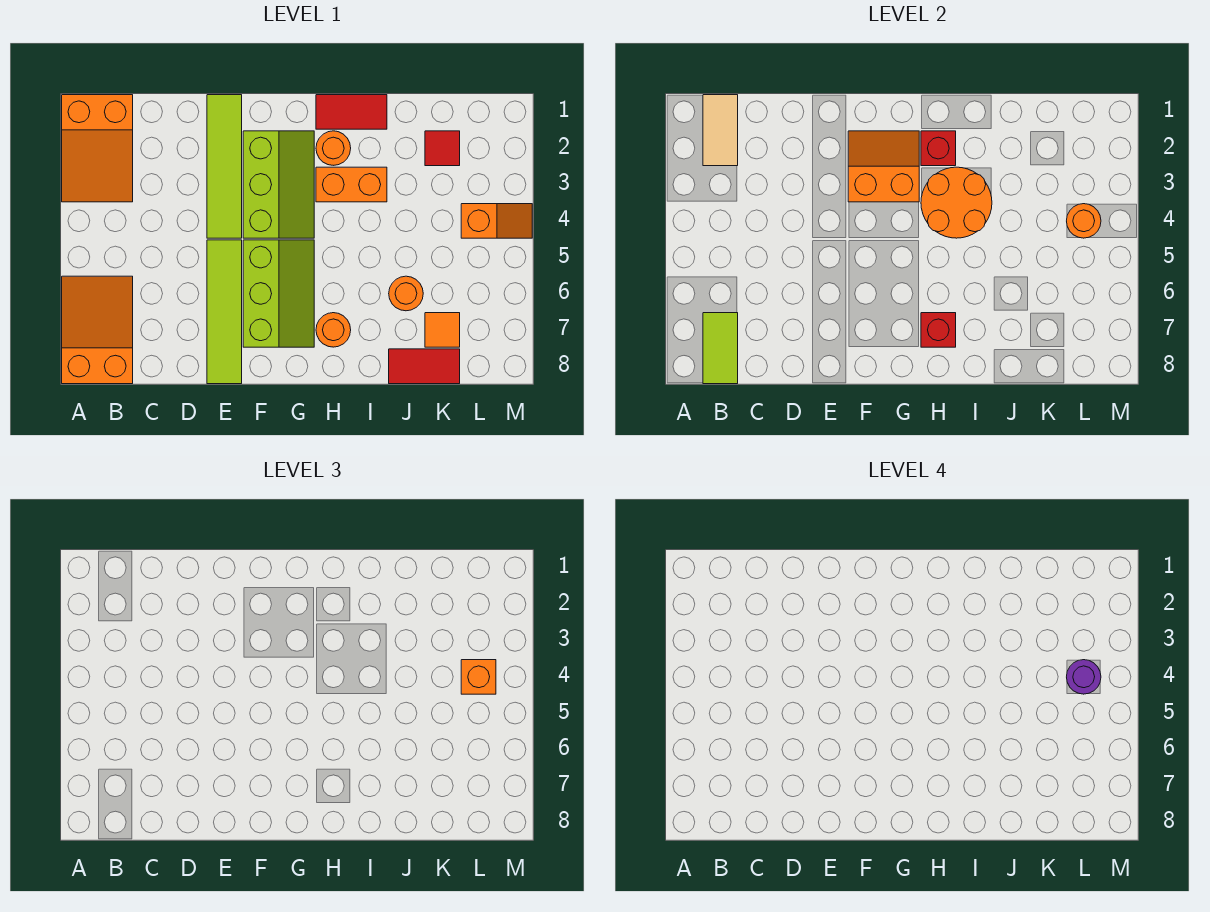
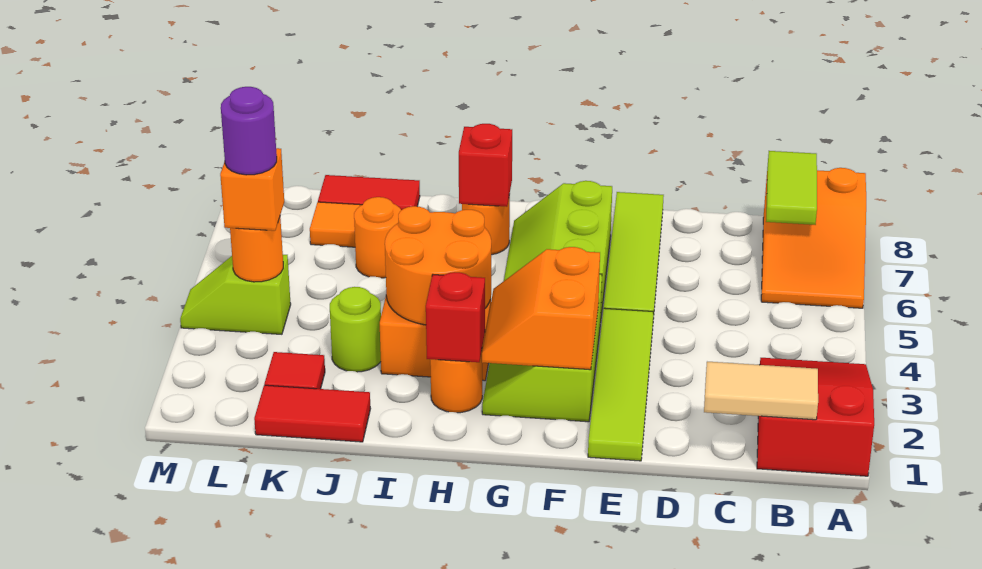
orange slope A1:B3 level 1 top 1 -> red slope A1:B3 level 1 top 1
tan tile B1:B2 level 2 -> tan tile B1:C1 level 2
orange slope F2:G3 level 2 top 3 -> orange slope F2:G3 level 2 top F
red tile H1:I1 level 1 -> red tile J1:K1 level 1
none -> lime round brick J3 level 1
orange slope L4:M4 level 1 top L -> lime slope L4:M4 level 1 top L

